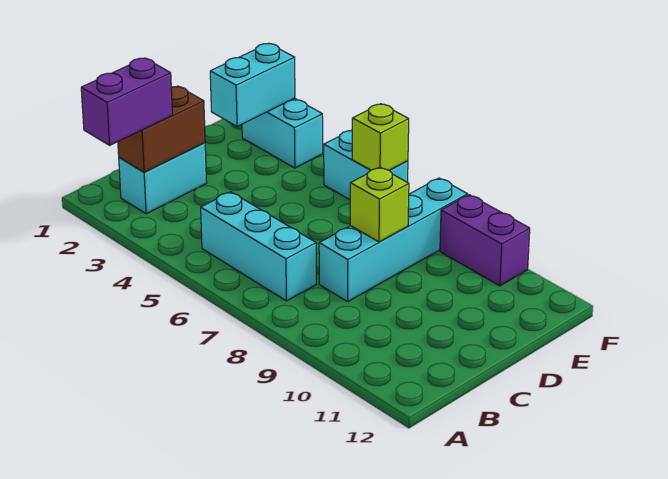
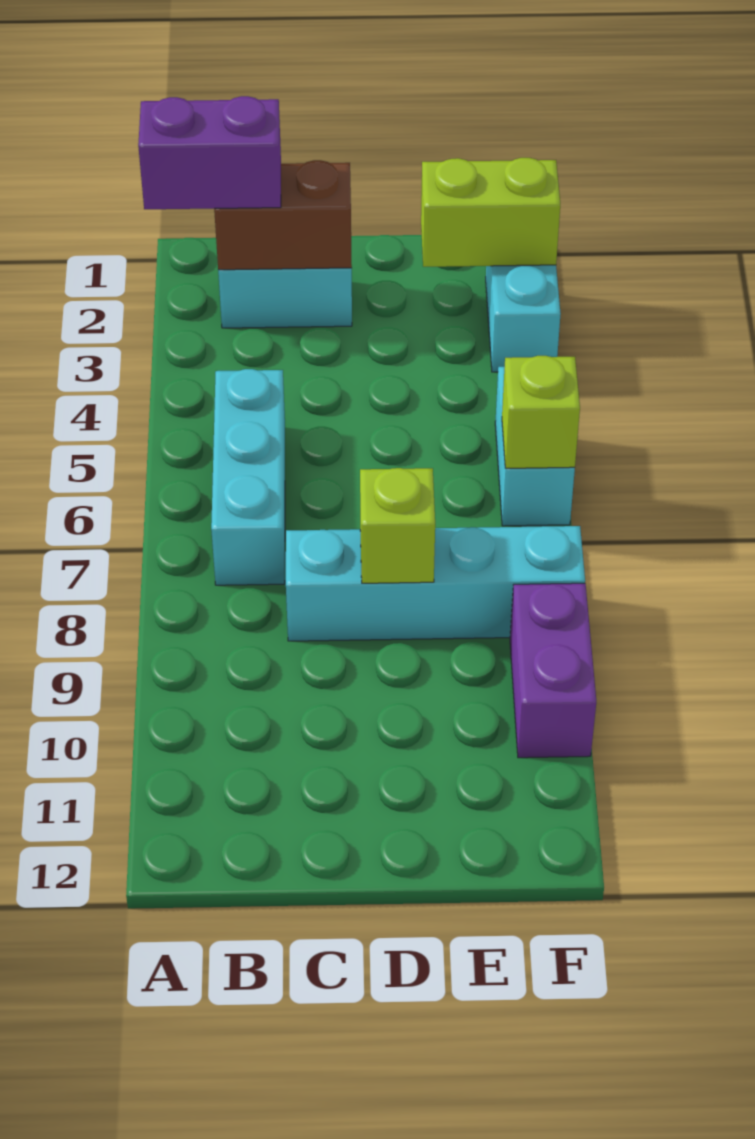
cyan brick E2:F2 level 2 -> lime brick E2:F2 level 2

